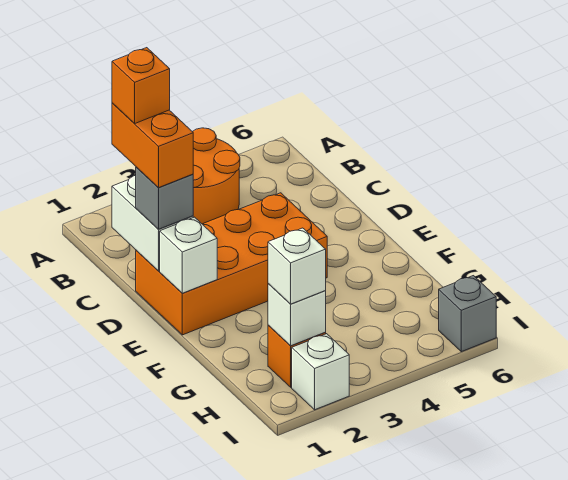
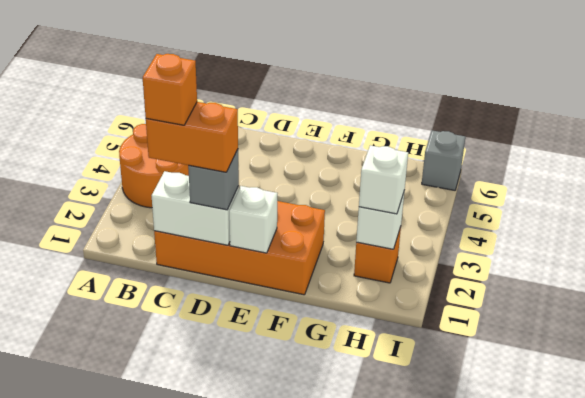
orange brick D1:E4 level 1 -> orange brick C1:F2 level 1
white brick I2 level 1 -> none

